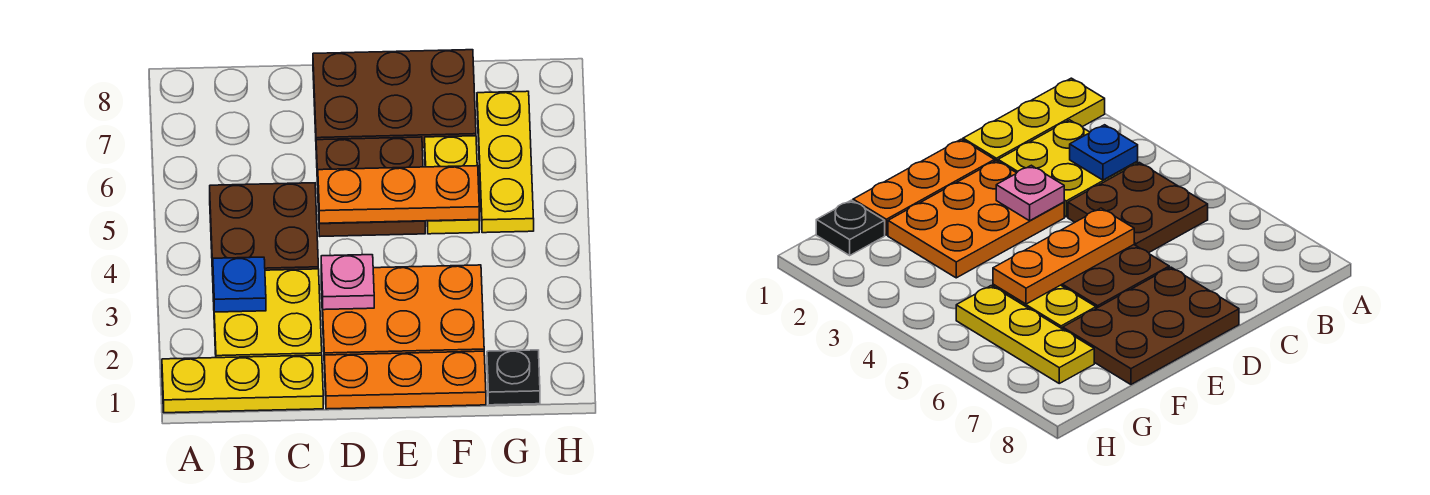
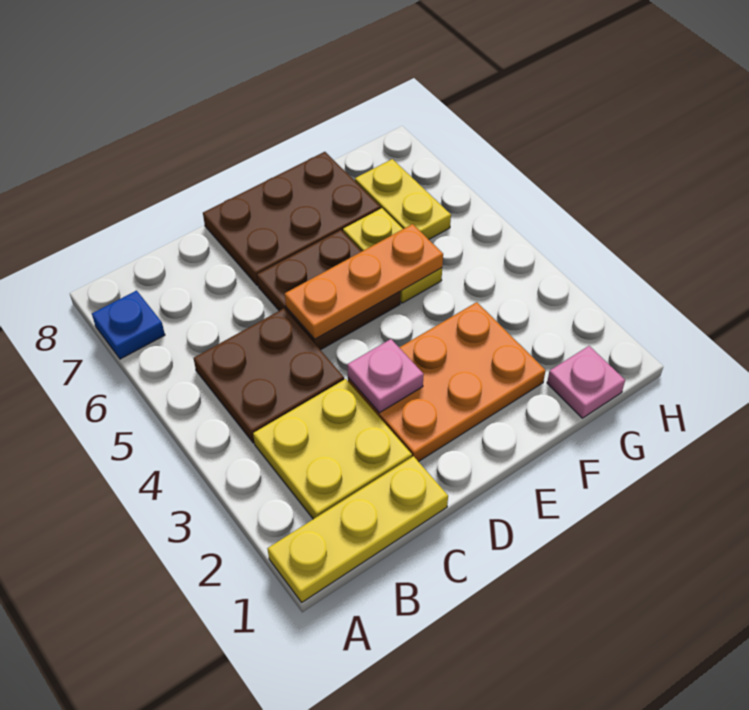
blue plate B3 level 2 -> blue plate A7 level 1
orange plate D1:F1 level 1 -> none
black plate G1 level 1 -> pink plate G1 level 1
yellow plate G5:G7 level 1 -> yellow plate G6:G7 level 1

